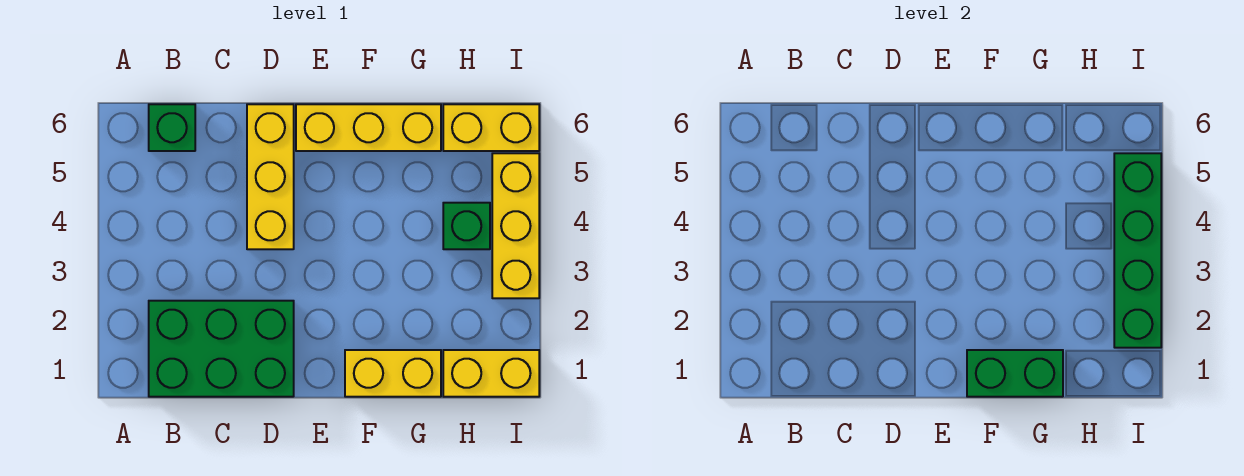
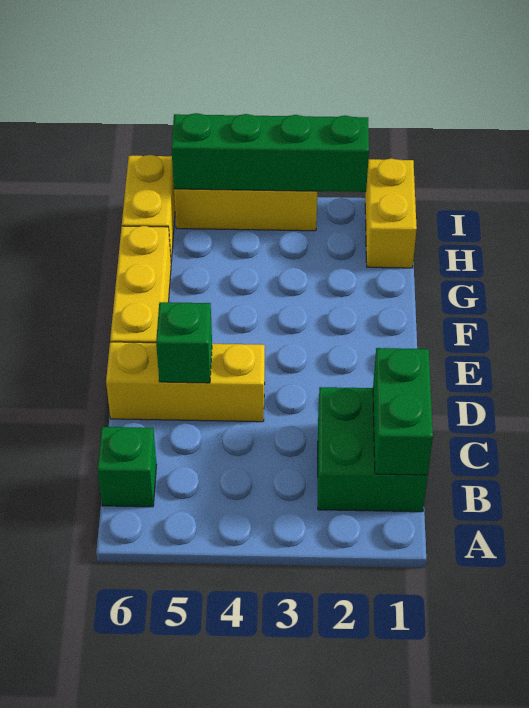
green brick B1:D2 level 1 -> green brick B1:C2 level 1
yellow brick F1:G1 level 1 -> none
green brick F1:G1 level 2 -> green brick B1:C1 level 2
green brick H4 level 1 -> green brick D5 level 2

